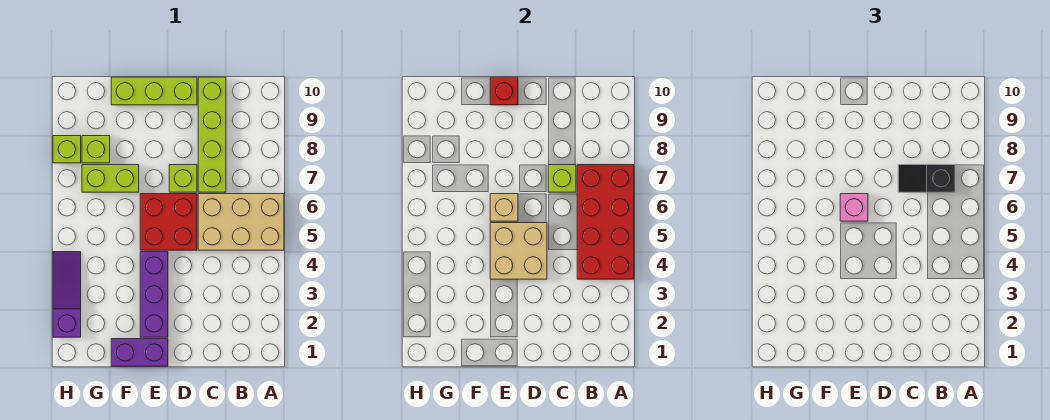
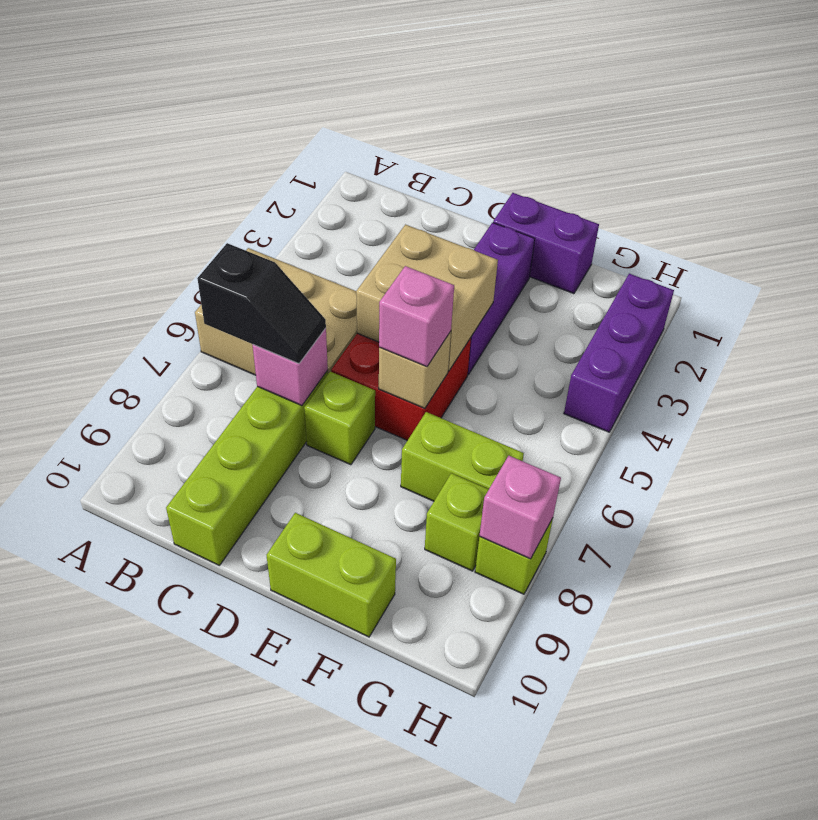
red brick A4:B7 level 2 -> none
lime brick C7 level 2 -> pink brick C7 level 2
lime brick D10:F10 level 1 -> lime brick E10:F10 level 1
red brick E10 level 2 -> none
purple slope H2:H4 level 1 top 2 -> purple brick H2:H4 level 1
none -> pink brick H8 level 2

